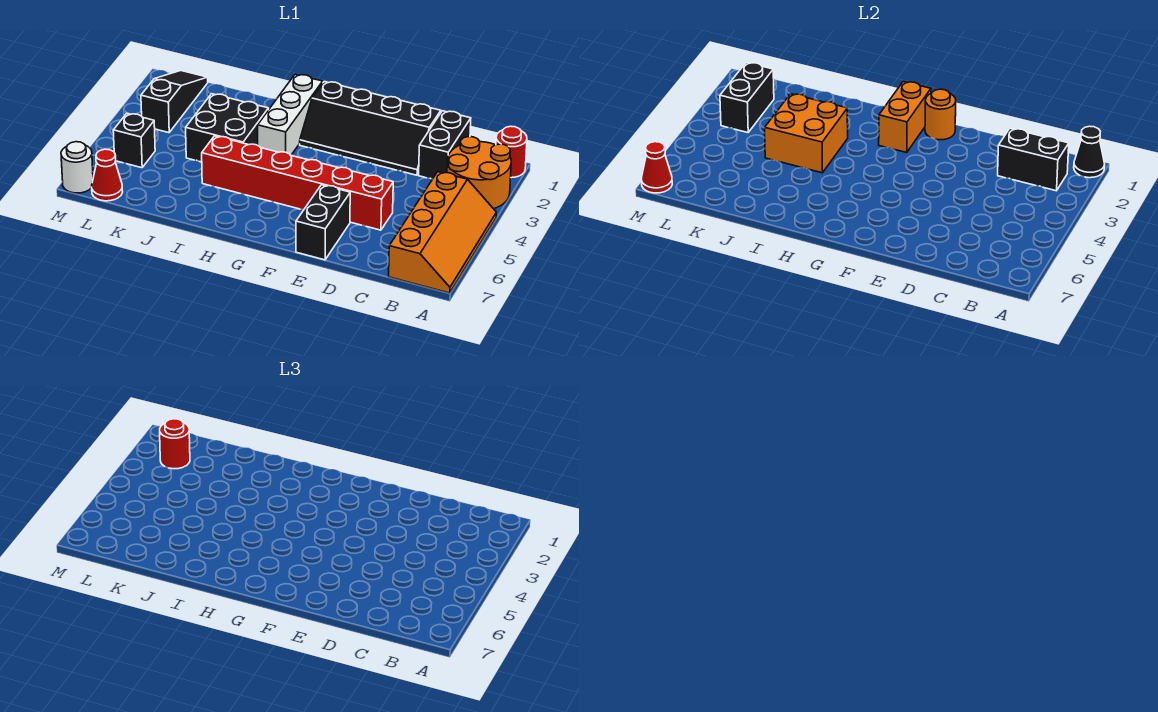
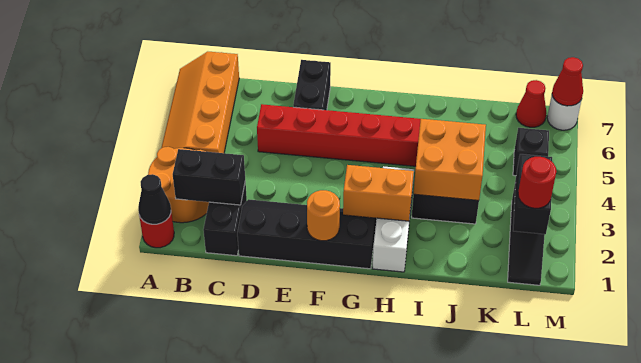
orange brick G1:G2 level 2 -> orange brick G2:H2 level 2

